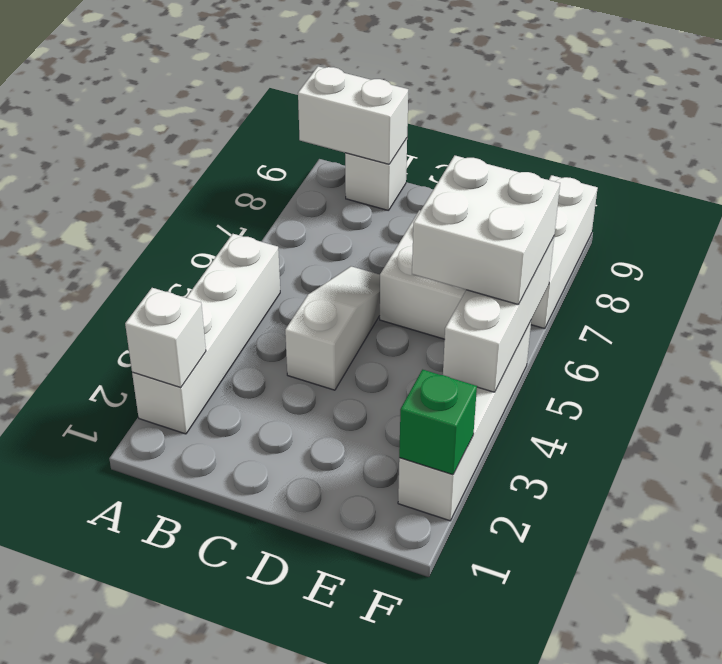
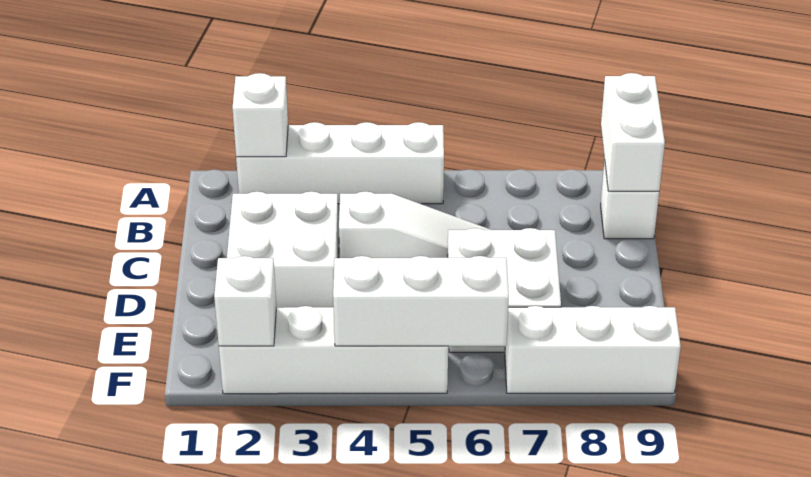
white brick E5:F6 level 3 -> white brick C2:D3 level 1
green brick F2 level 2 -> white brick F2 level 2

